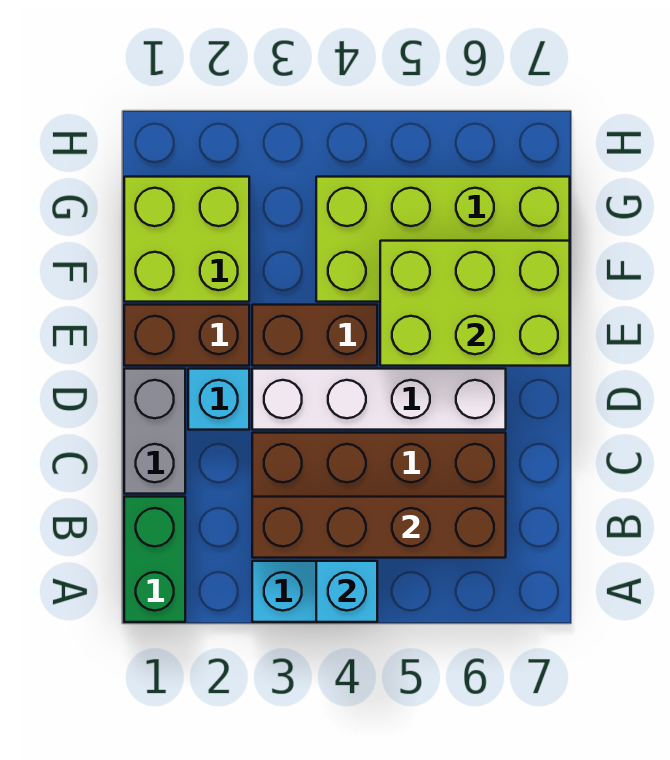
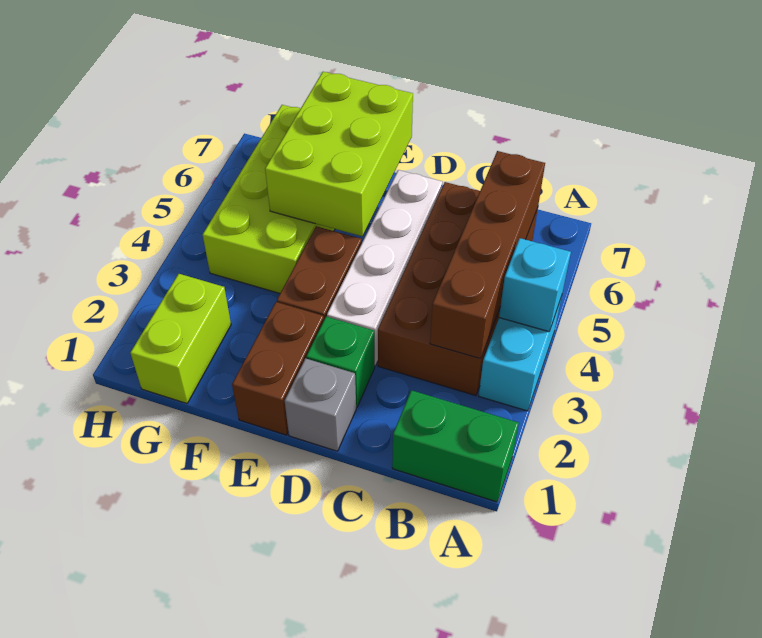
grey brick C1:D1 level 1 -> grey brick D1 level 1
cyan brick D2 level 1 -> green brick D2 level 1
lime brick F1:G2 level 1 -> lime brick G1:G2 level 1

